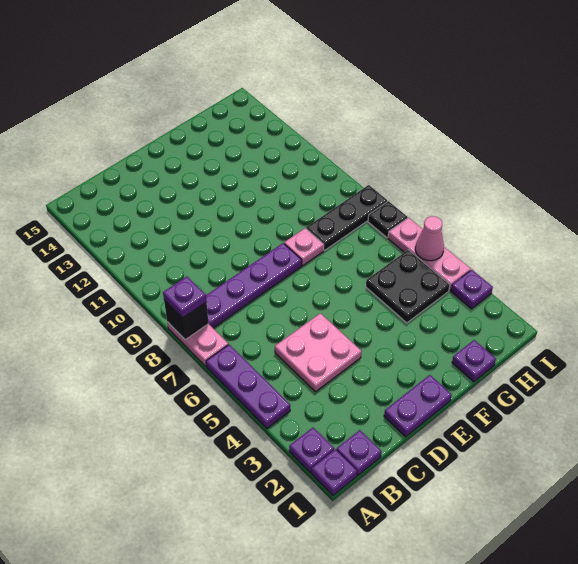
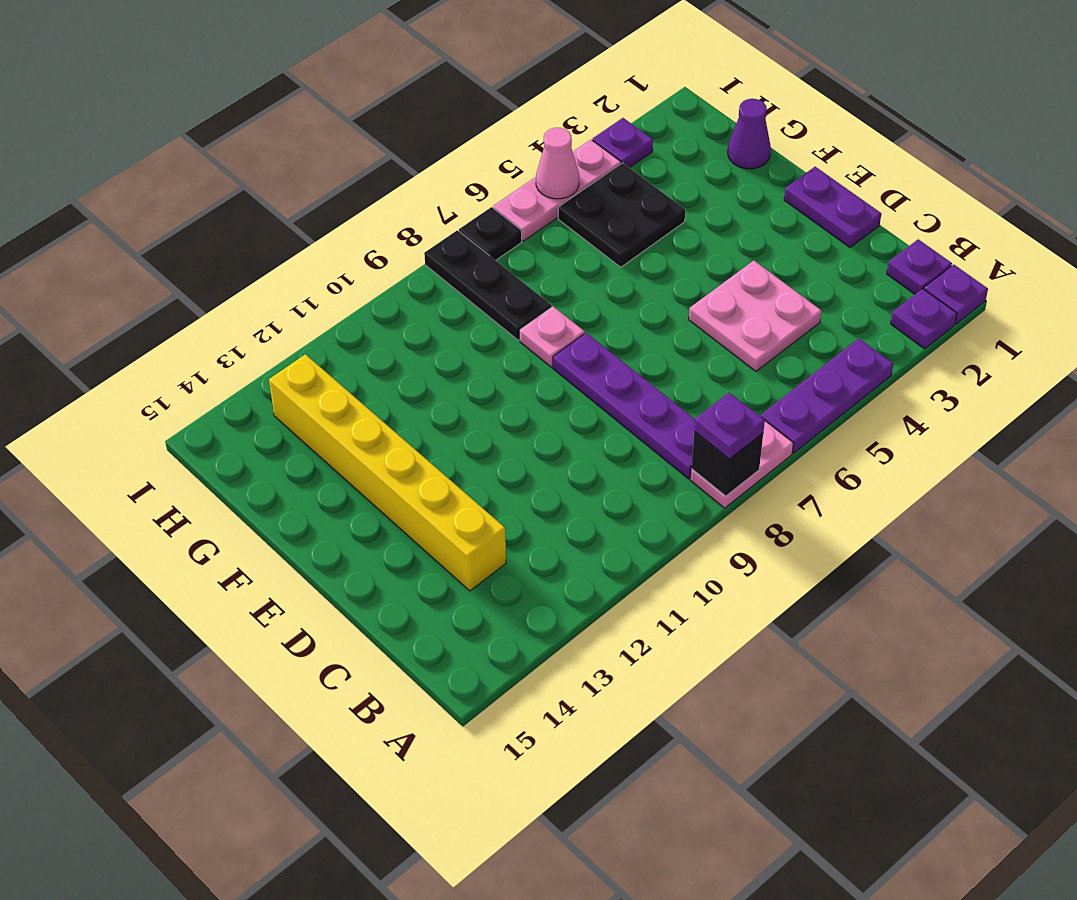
none -> yellow brick C13:H13 level 1
purple plate G1 level 1 -> purple cone G1 level 1

